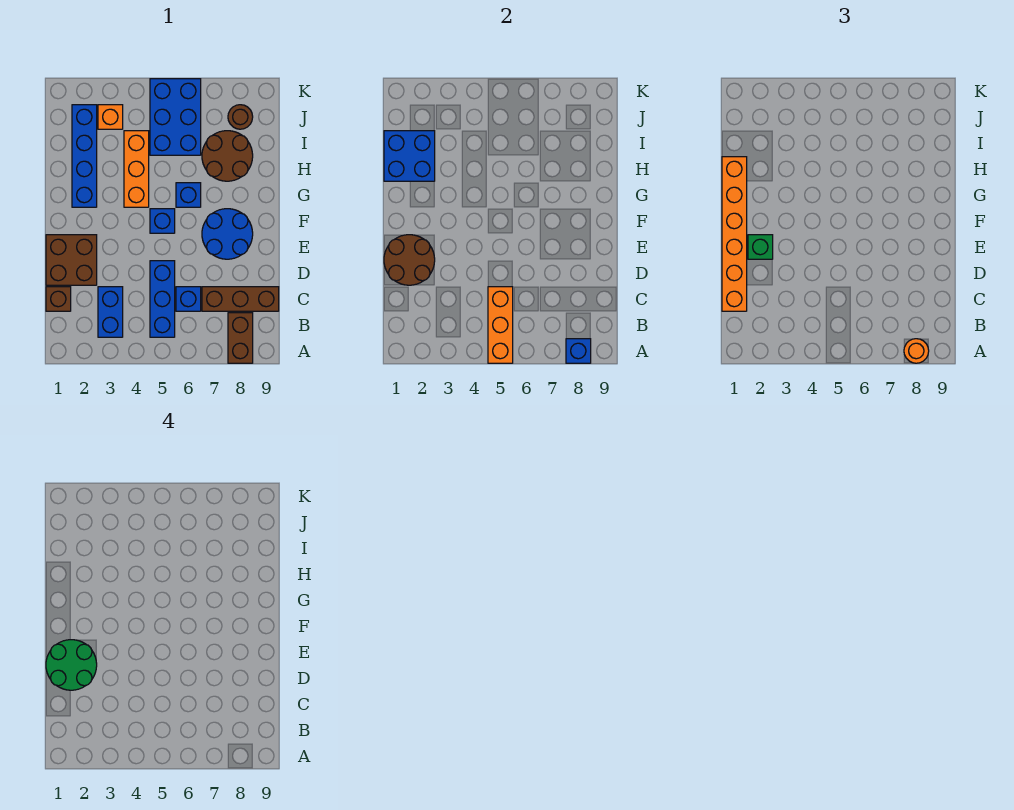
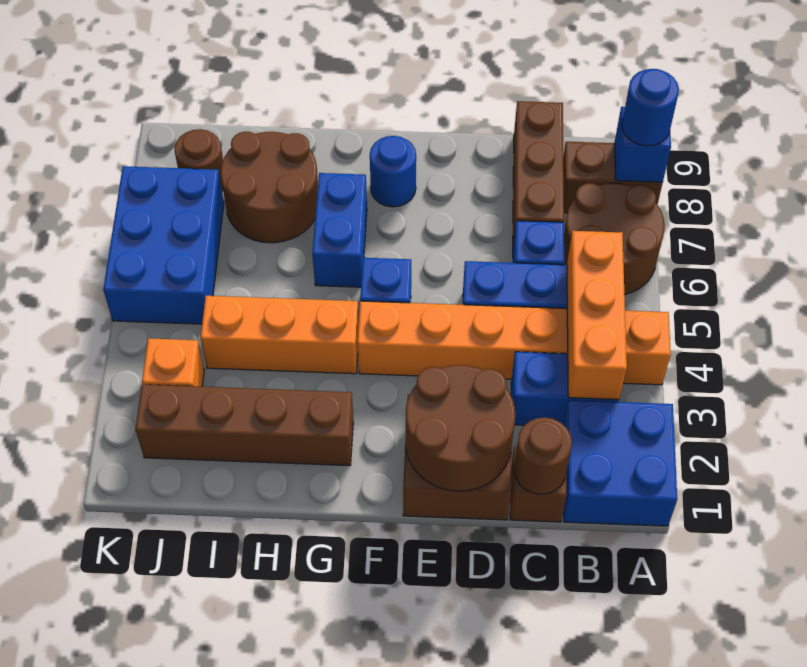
orange brick A5:C5 level 2 -> orange brick B3:B5 level 2
none -> brown round brick A6:B7 level 1
orange round brick A8 level 3 -> blue round brick A8 level 3
none -> brown round brick C1 level 2
orange brick C1:H1 level 3 -> orange brick A4:F4 level 1
green round brick D1:E2 level 4 -> none
green brick E2 level 3 -> none
blue round brick E7:F8 level 1 -> blue round brick F8 level 1
blue brick G2:J2 level 1 -> brown brick G2:J2 level 1
blue brick G6 level 1 -> blue brick G6:G7 level 1
blue brick H1:I2 level 2 -> blue brick A1:B2 level 1
blue brick I5:K6 level 1 -> blue brick J5:K7 level 1

